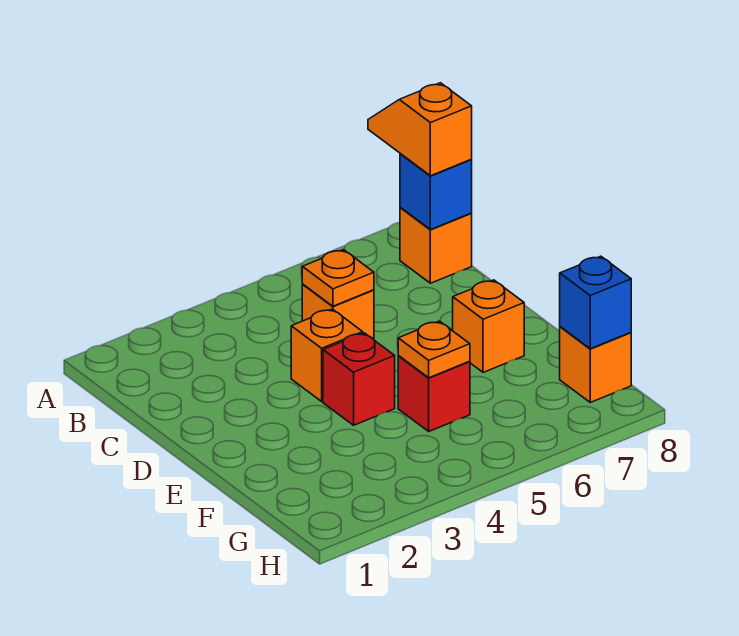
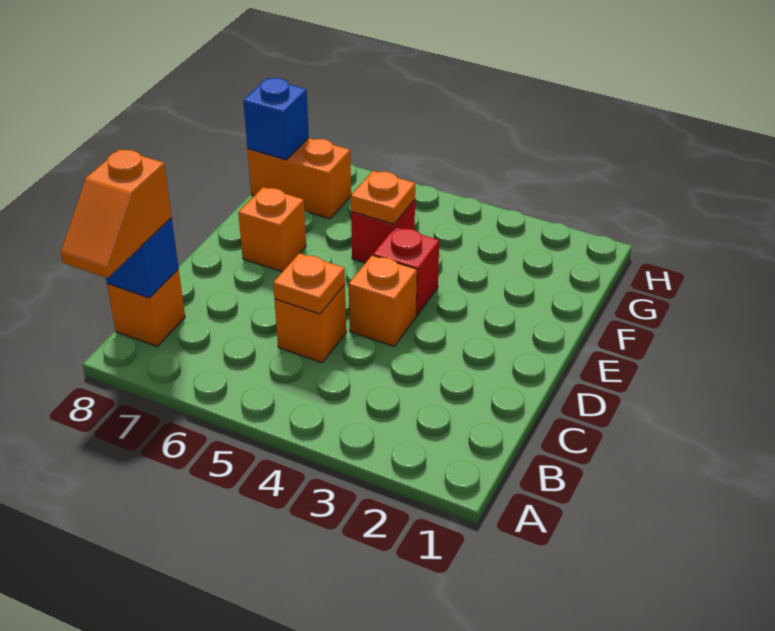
orange brick G8 level 1 -> orange brick G7:G8 level 1

